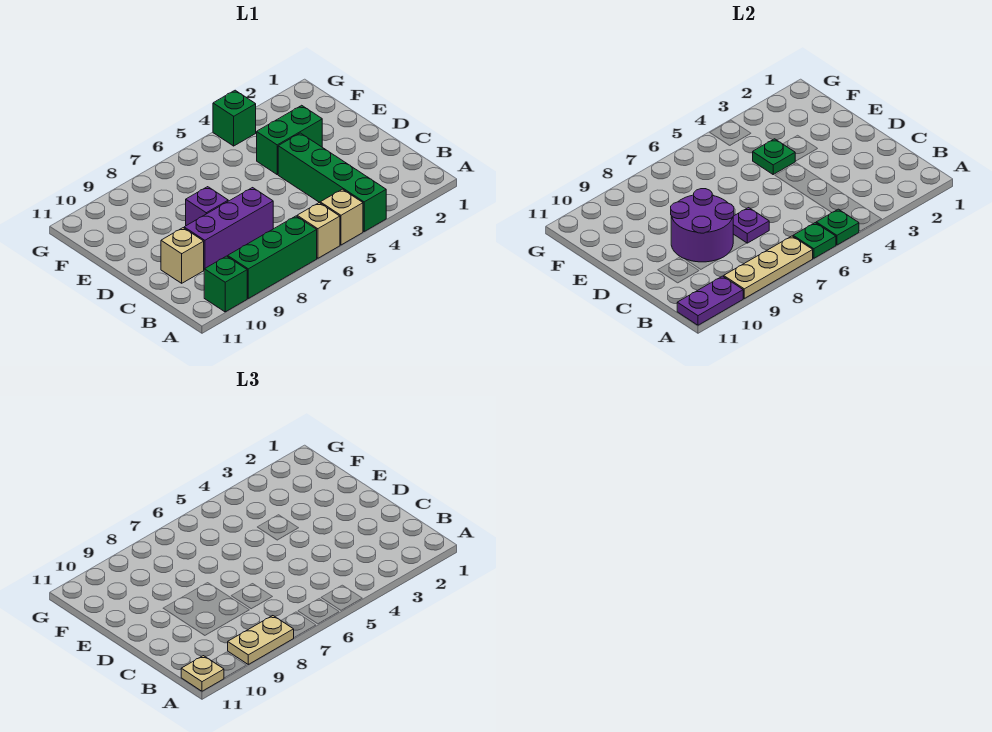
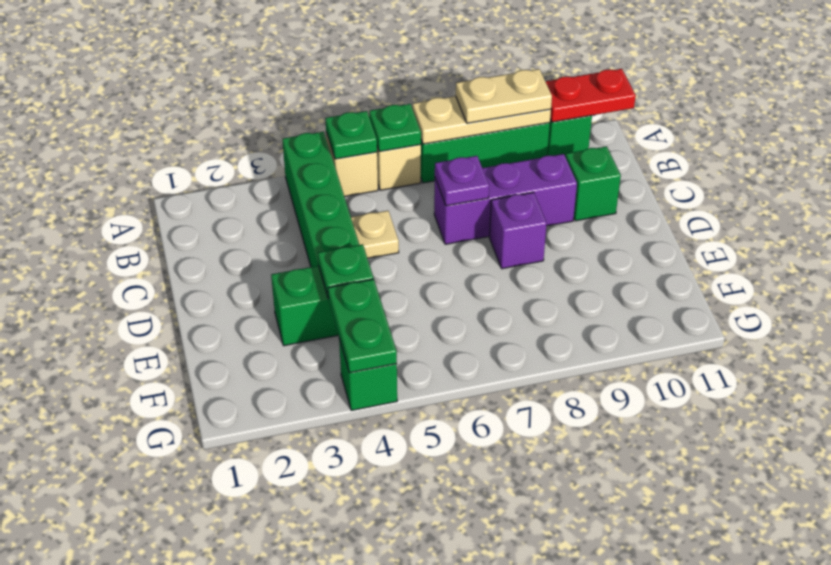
purple plate A10:A11 level 2 -> red plate A10:A11 level 2
tan plate A11 level 3 -> tan plate C5 level 1
purple round brick C8:D9 level 2 -> none
tan brick C10 level 1 -> green brick C10 level 1
none -> green plate F4:G4 level 2

